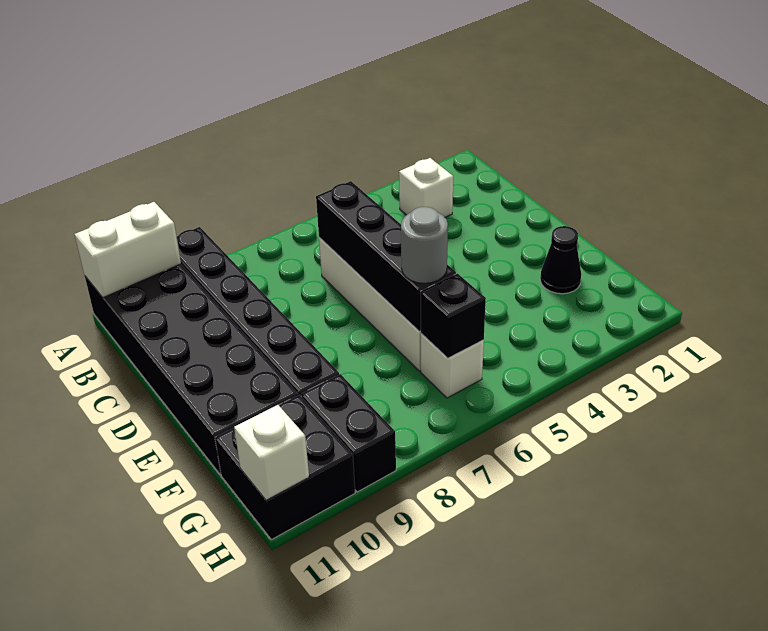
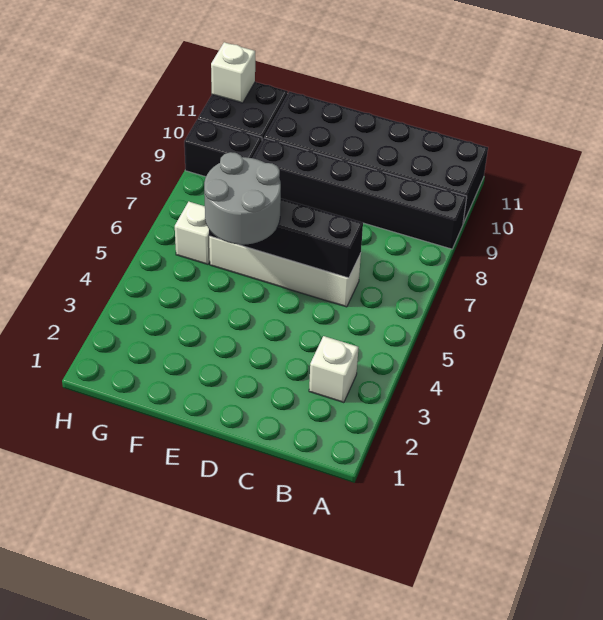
white brick A10:A11 level 2 -> none
black cone F2 level 1 -> none
grey round brick F6 level 3 -> grey round brick E5:F6 level 3
black brick G6 level 2 -> none

